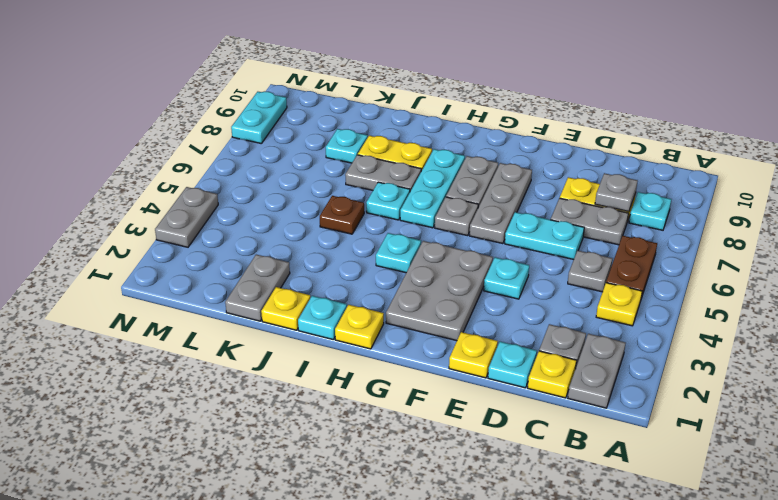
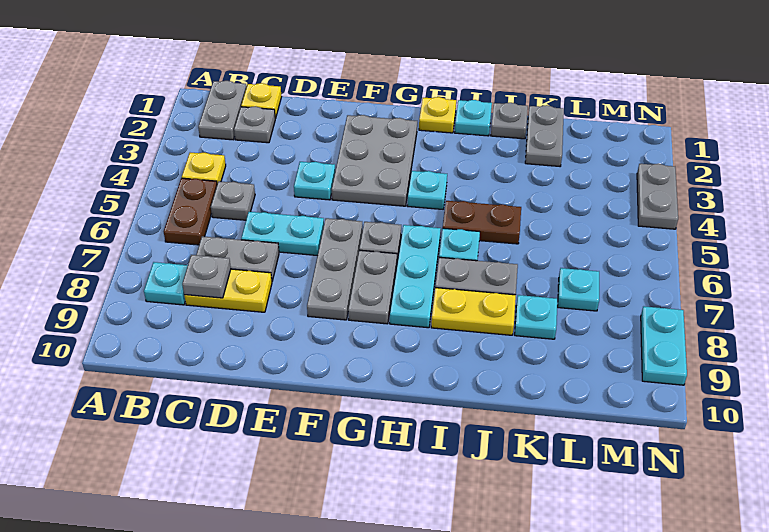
cyan plate D1 level 1 -> cyan plate L7 level 1
yellow plate E1 level 1 -> none
yellow plate J1 level 1 -> grey plate J1 level 1
brown plate J5 level 1 -> brown plate I5:J5 level 1

